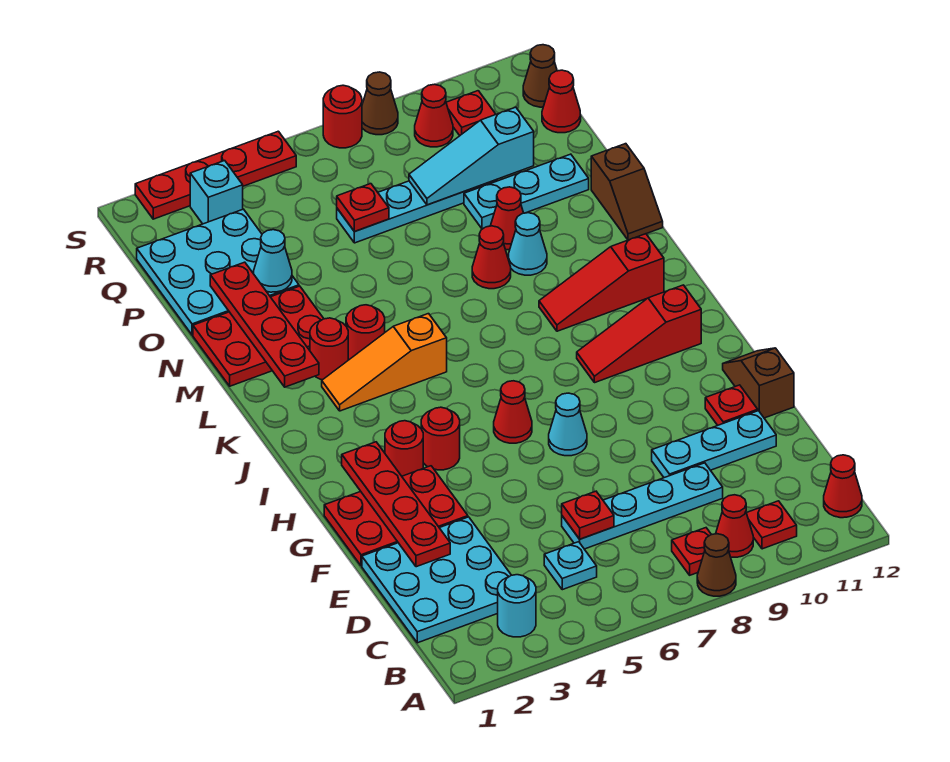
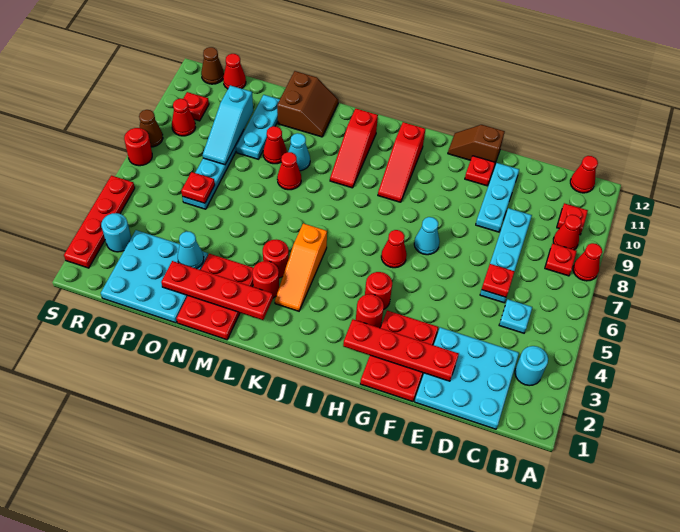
brown cone A8 level 1 -> red cone A8 level 1
brown slope M12:N12 level 1 top N -> brown slope M11:N12 level 1 top N
cyan brick R3 level 1 -> cyan round brick R3 level 1

